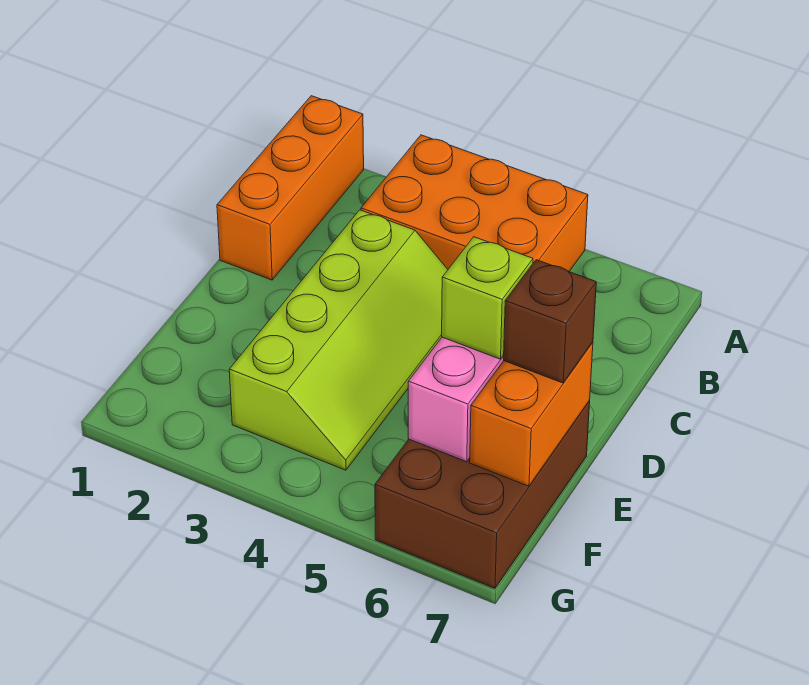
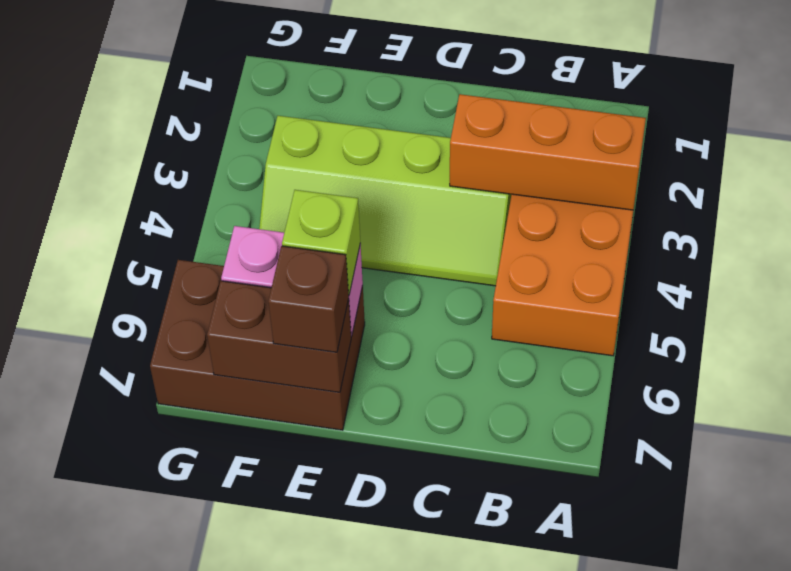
orange brick A1:C1 level 1 -> orange brick A3:C3 level 2
orange brick E7:F7 level 2 -> brown brick E7:F7 level 2

